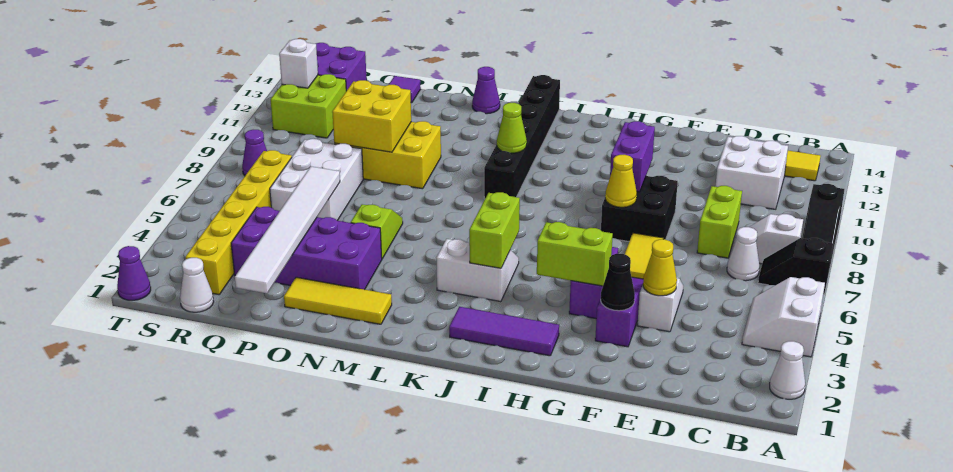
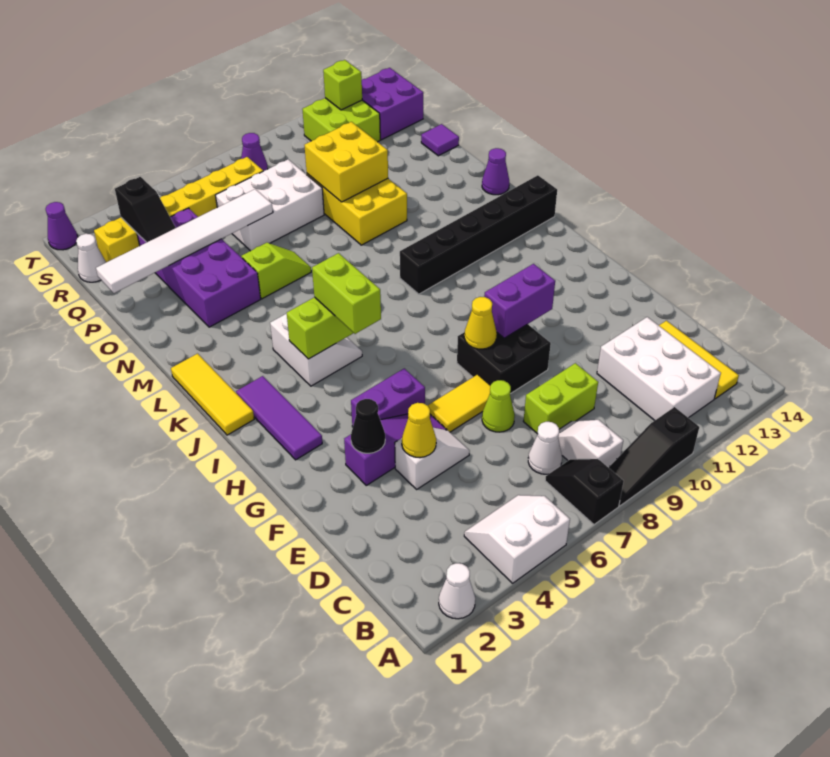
white brick C11:D12 level 1 -> white brick B11:D12 level 1
lime brick G4:H4 level 2 -> lime brick I5:J5 level 3
lime cone K10 level 2 -> lime cone E7 level 1
yellow tile M2:O2 level 1 -> yellow tile J1:L1 level 1
none -> black slope Q3:R3 level 2 top R
white brick S12 level 2 -> lime brick S12 level 2

